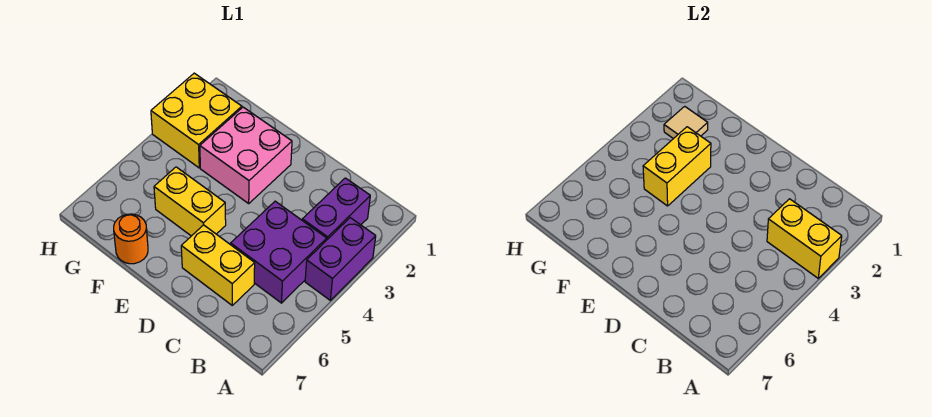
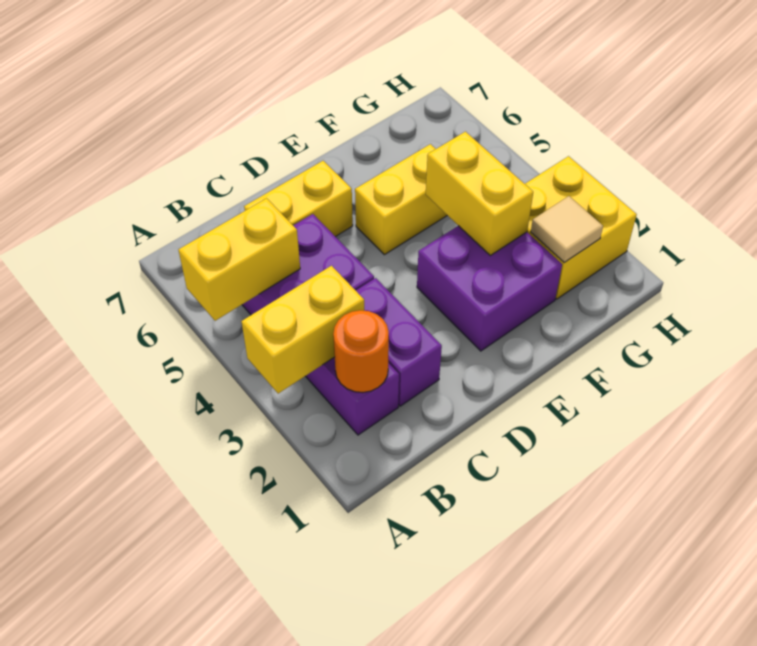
purple brick A3:A4 level 1 -> purple brick C2:C3 level 1
none -> yellow brick A5:B5 level 2
pink brick E2:F3 level 1 -> purple brick E2:F3 level 1
orange round brick F7 level 1 -> orange round brick B2 level 2

